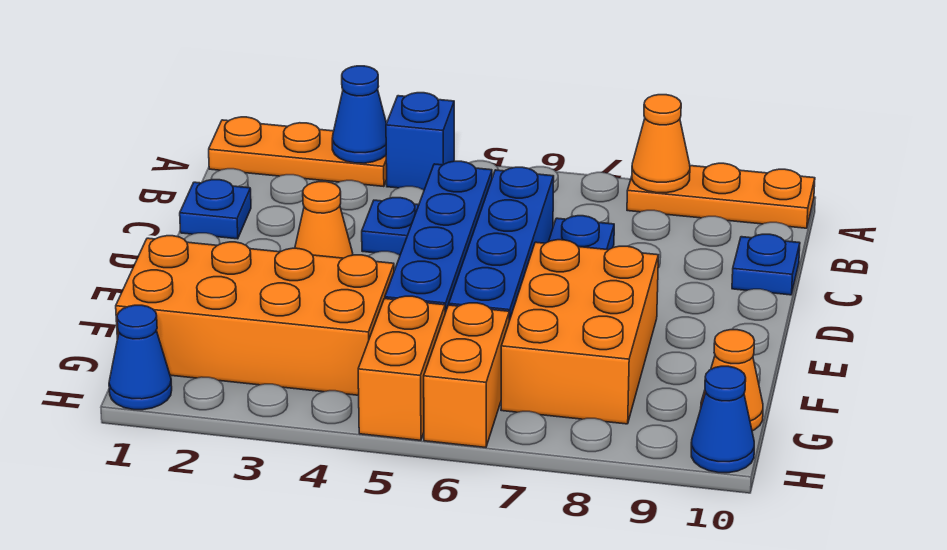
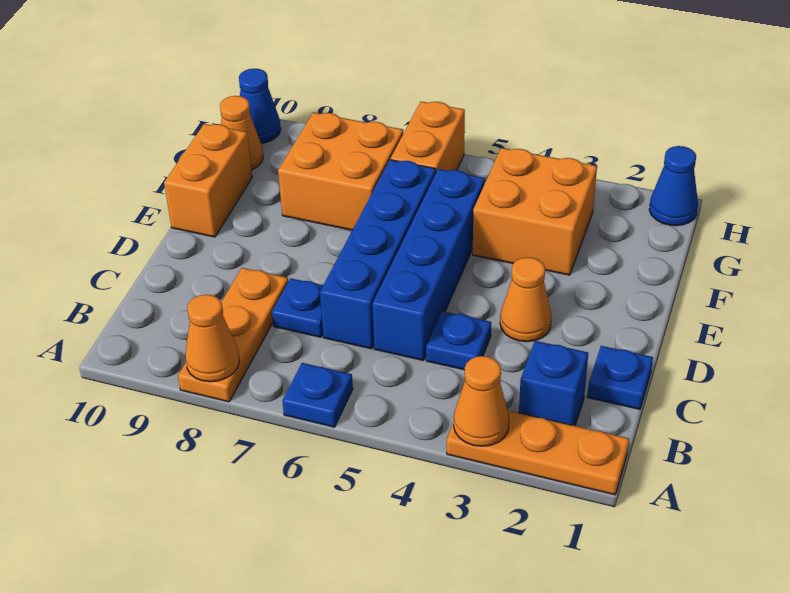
blue cone A3 level 2 -> orange cone A3 level 2
blue brick A4 level 1 -> blue brick B2 level 1
orange plate A8:A10 level 1 -> orange plate A8:C8 level 1
blue plate C10 level 1 -> blue plate A6 level 1
orange brick E7:G8 level 1 -> orange brick F7:G8 level 1
orange brick F1:G4 level 1 -> orange brick F3:G4 level 1
orange brick G5:H5 level 1 -> orange brick E10:F10 level 1

